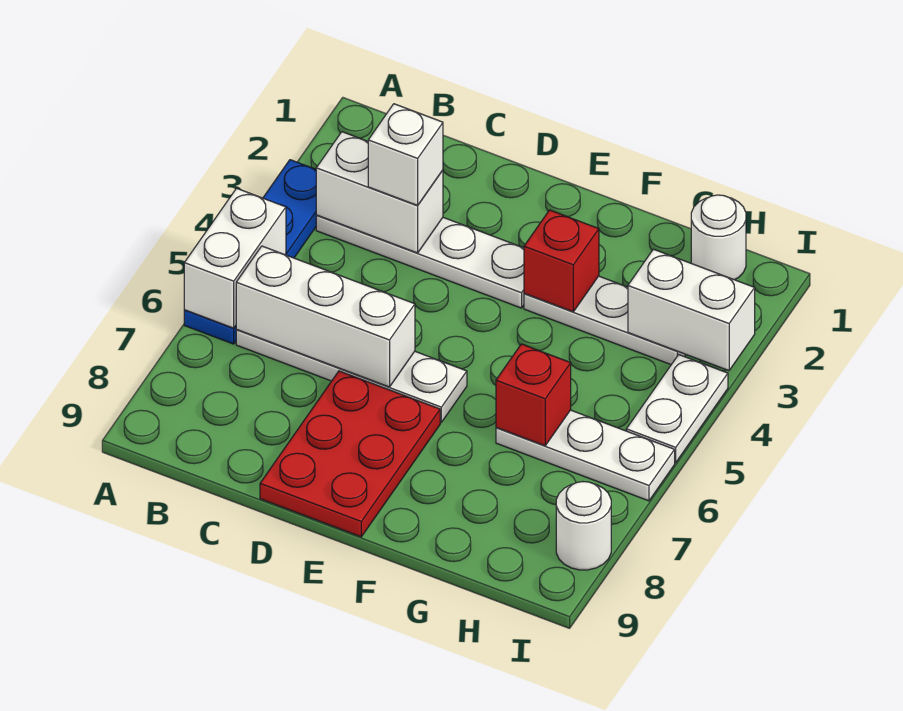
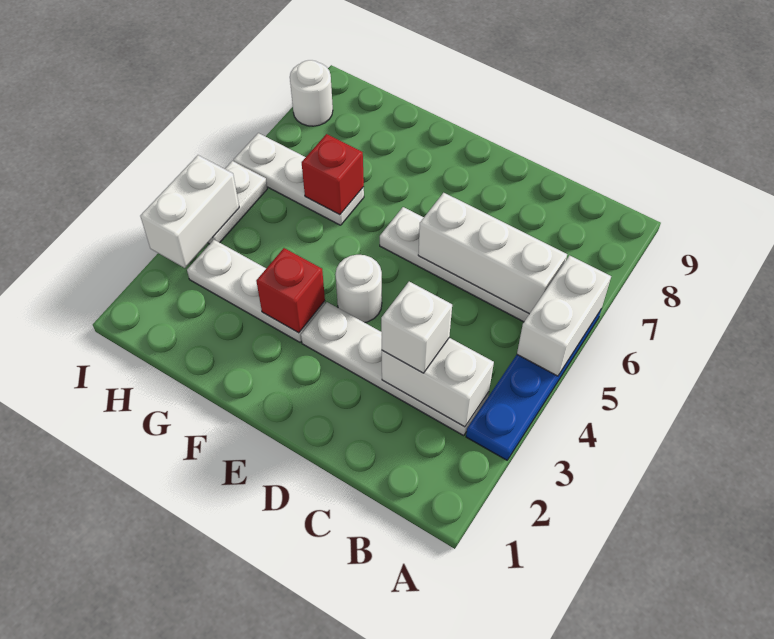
red plate D7:E9 level 1 -> none
white round brick H1 level 1 -> white round brick E4 level 1
white brick H3:I3 level 2 -> white brick I3:I4 level 2

